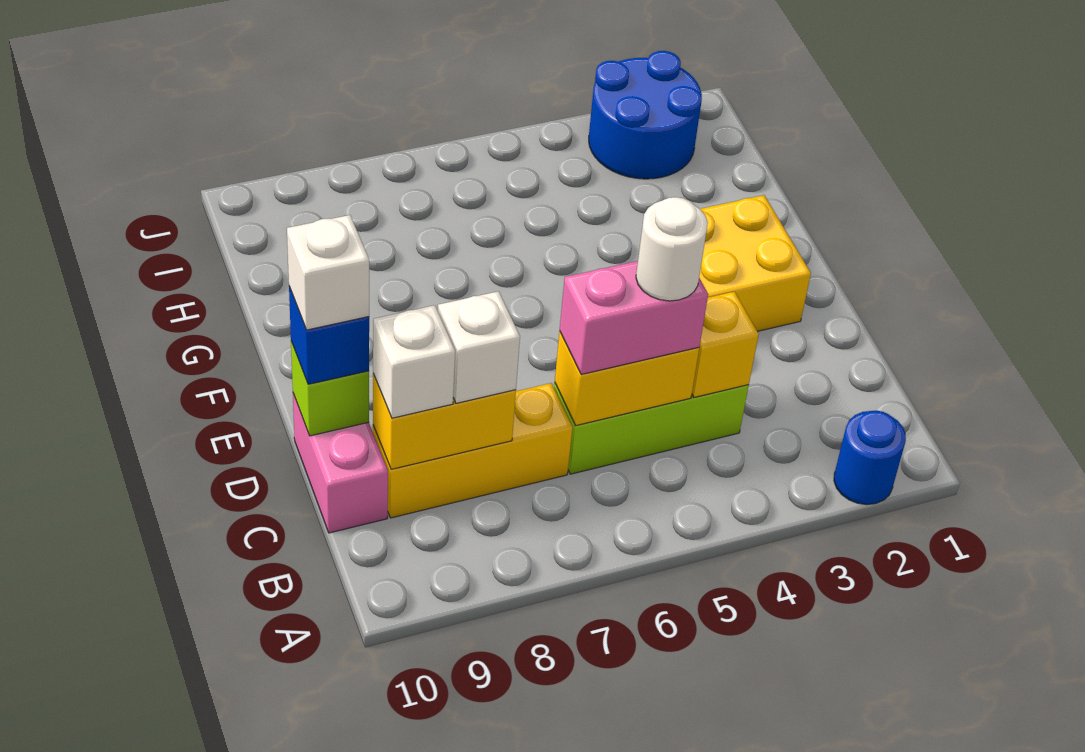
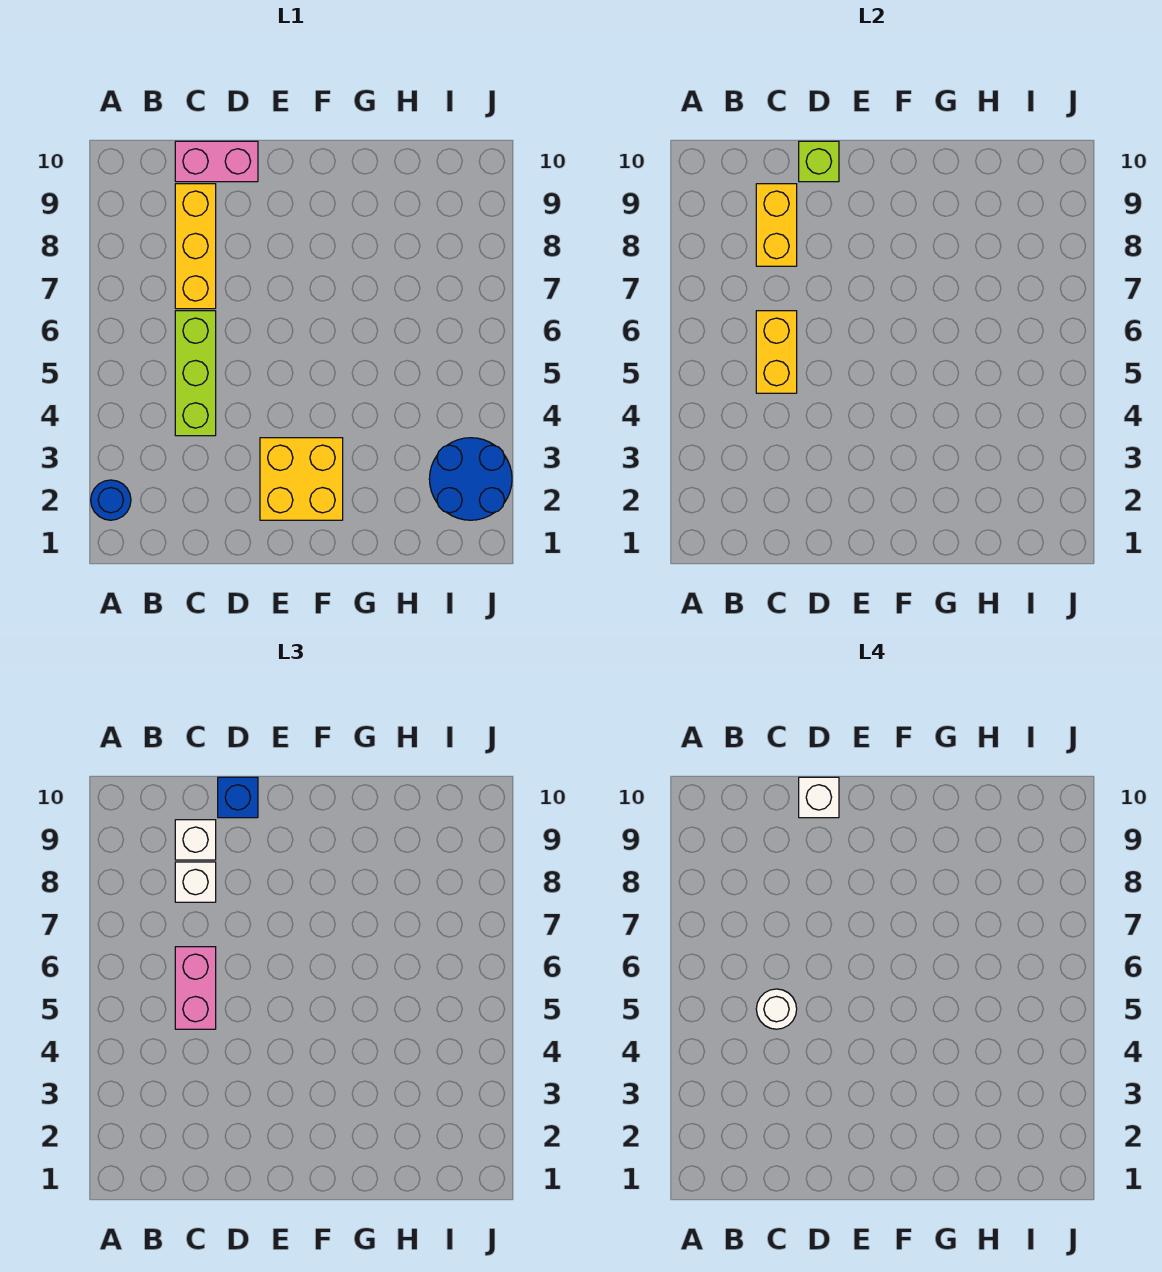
yellow brick C4 level 2 -> none

